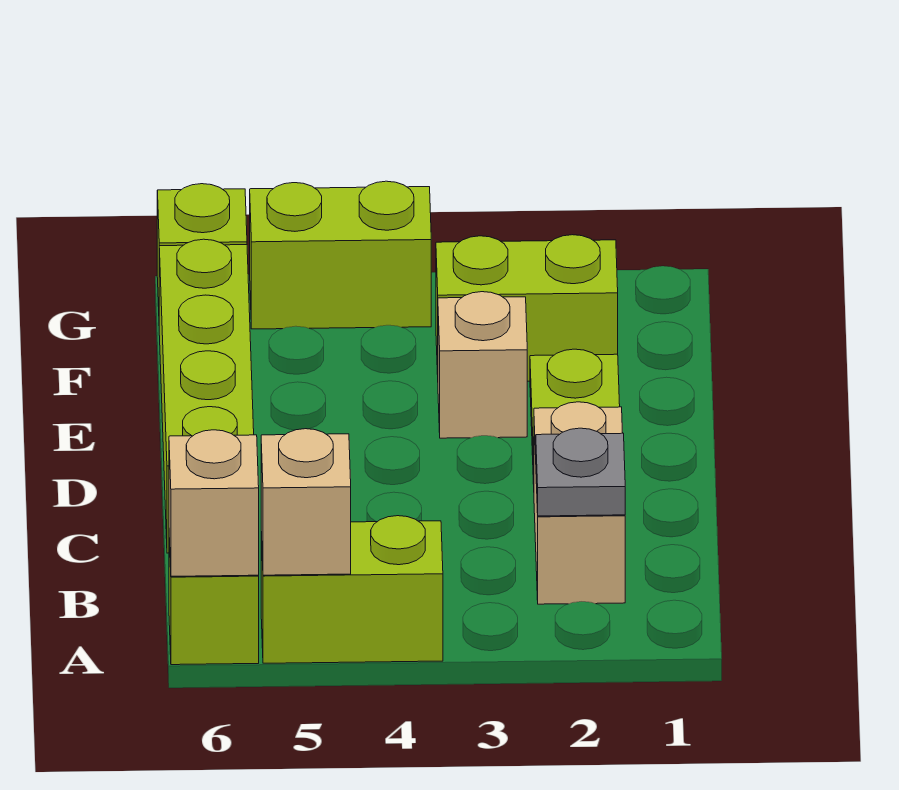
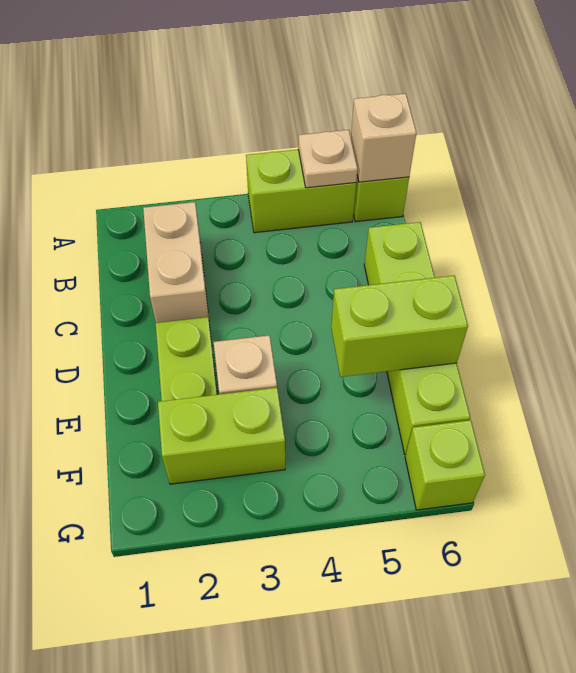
tan brick A5 level 2 -> tan plate A5 level 2
grey plate B2 level 2 -> none
lime brick G4:G5 level 1 -> lime brick E5:E6 level 2

